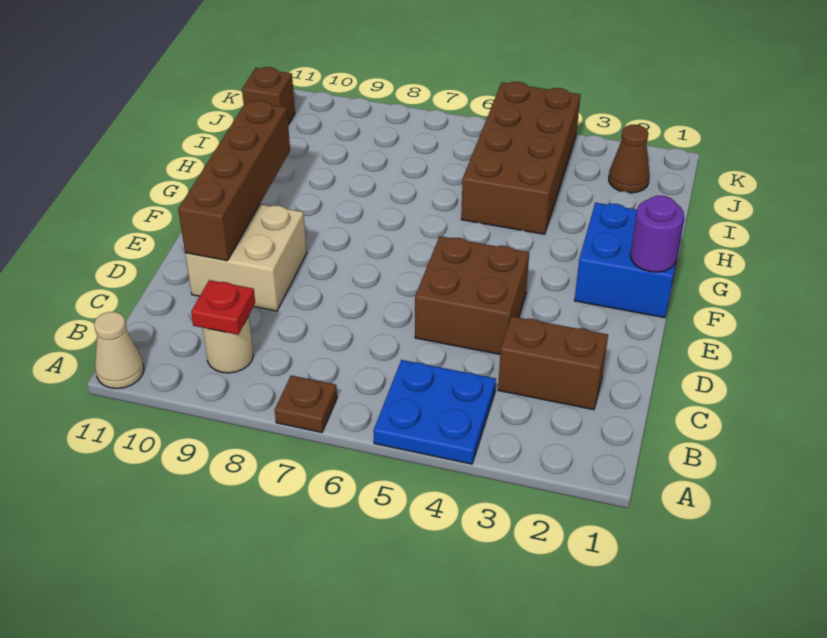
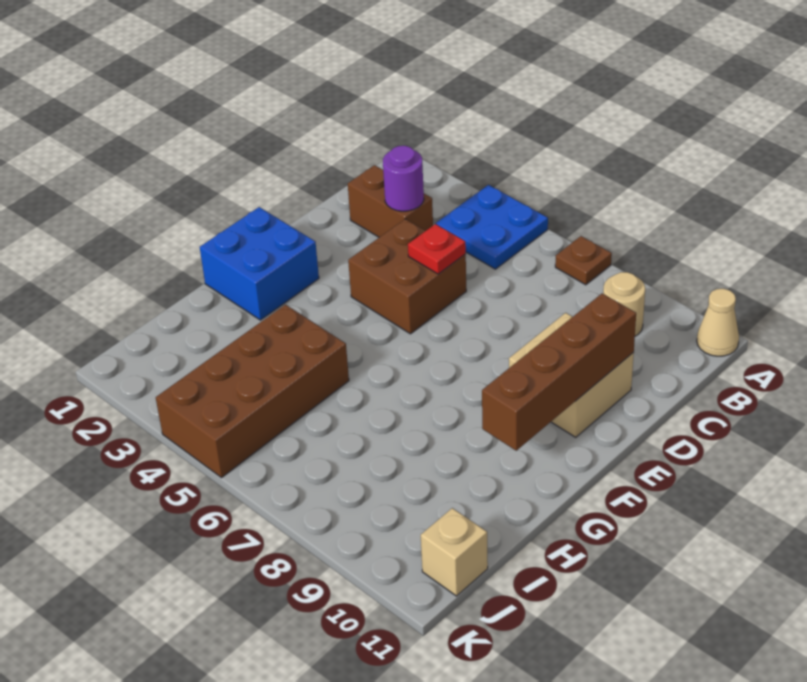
red plate B9 level 2 -> red plate D5 level 2
purple round brick F1 level 2 -> purple round brick C3 level 2
brown cone J2 level 1 -> none
brown brick J11 level 1 -> tan brick J11 level 1

